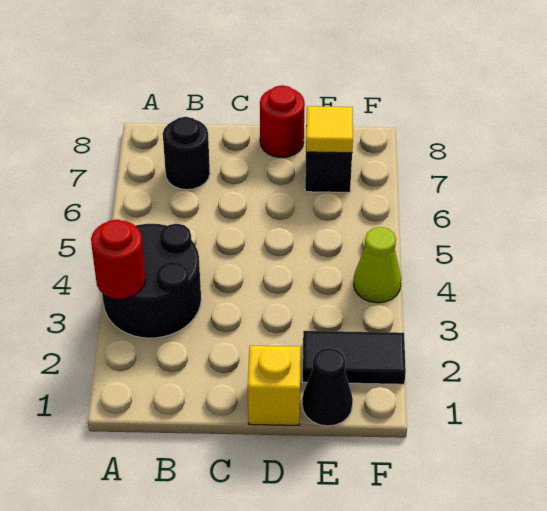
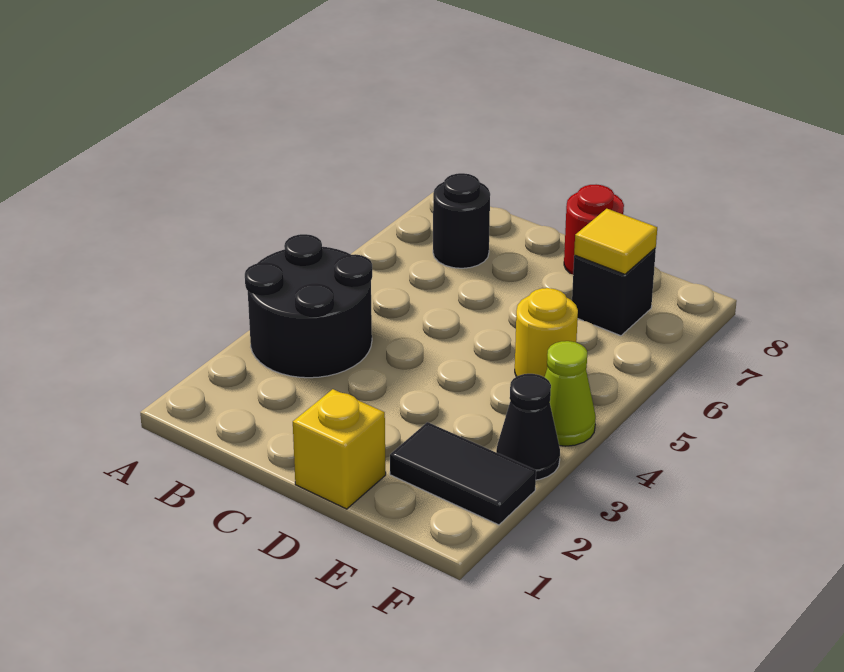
red round brick A3 level 2 -> none
black cone E1 level 1 -> black cone F3 level 1
none -> yellow round brick E5 level 1

